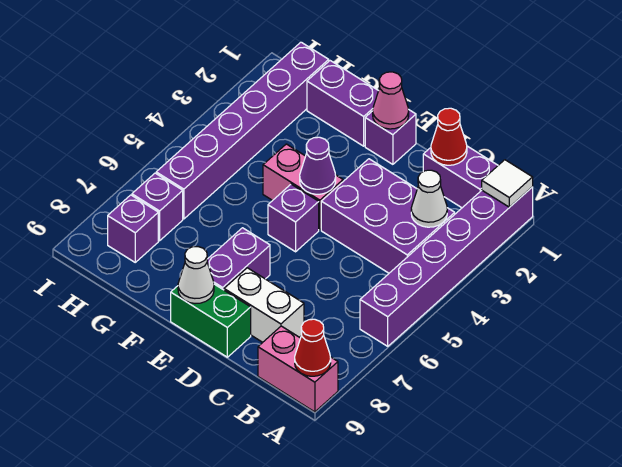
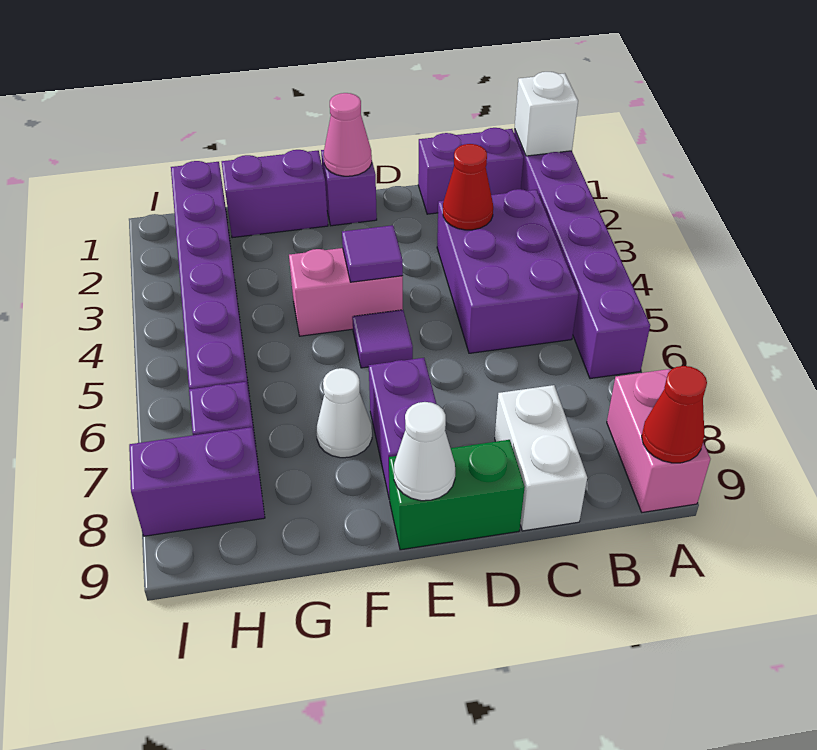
white tile A1 level 2 -> white brick A1 level 2
pink brick A9:B9 level 1 -> pink brick A8:A9 level 1
purple brick B3:D4 level 1 -> purple brick B3:C5 level 1
white cone B3 level 2 -> white cone F7 level 1
red cone C1 level 2 -> red cone C3 level 2
white brick C8:D8 level 1 -> white brick C8:C9 level 1
purple cone E4 level 2 -> purple tile E4 level 2
purple brick E5 level 1 -> purple tile E5 level 1
purple brick H8 level 1 -> purple brick H8:I8 level 1

